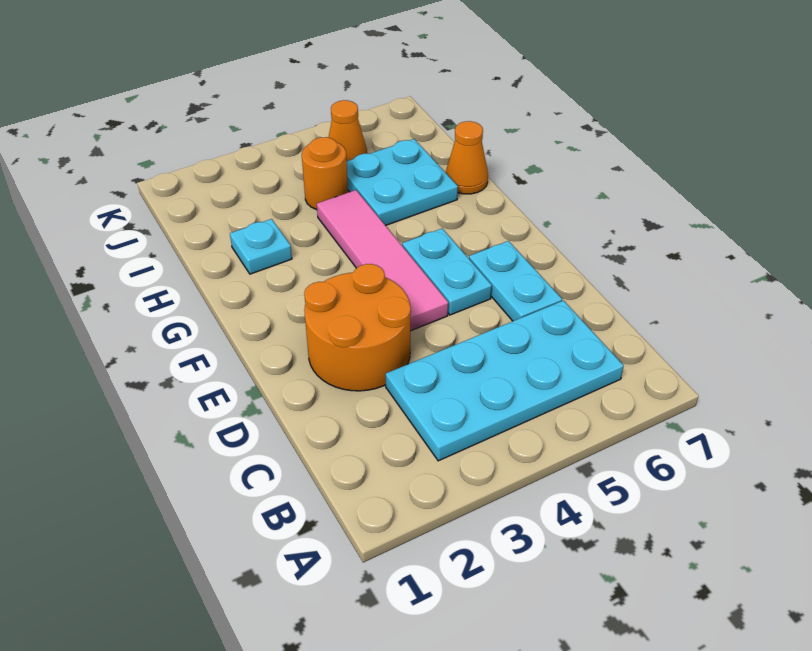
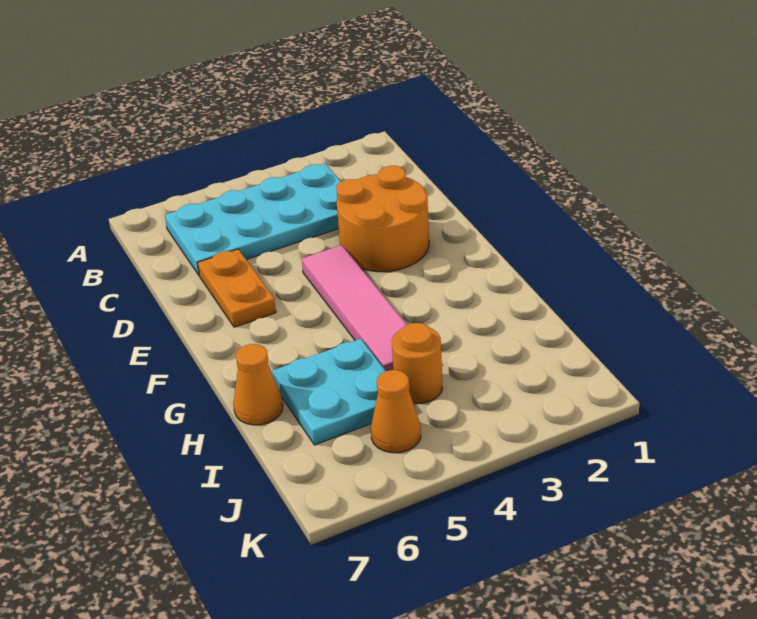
cyan plate D6:E6 level 1 -> orange plate D6:E6 level 1
cyan plate E5:F5 level 1 -> none
cyan plate H2 level 1 -> none

